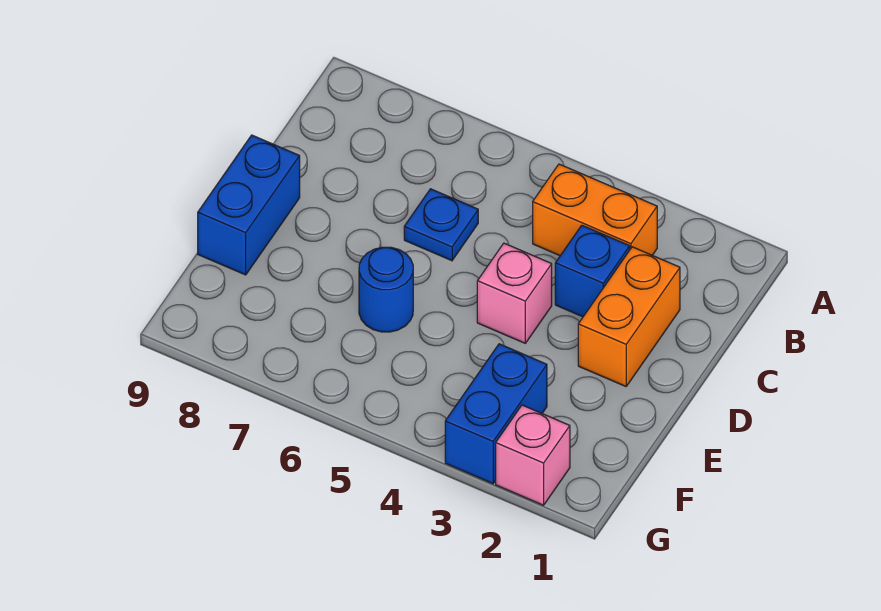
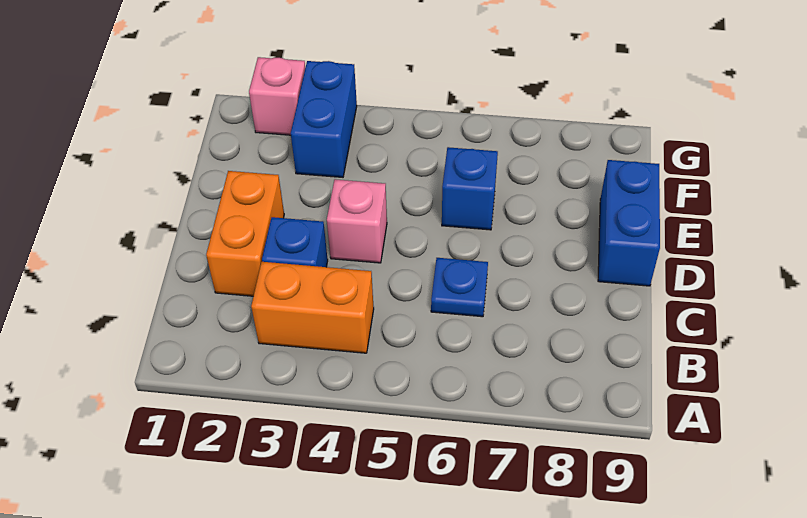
blue round brick E6 level 1 -> blue brick E6 level 1

